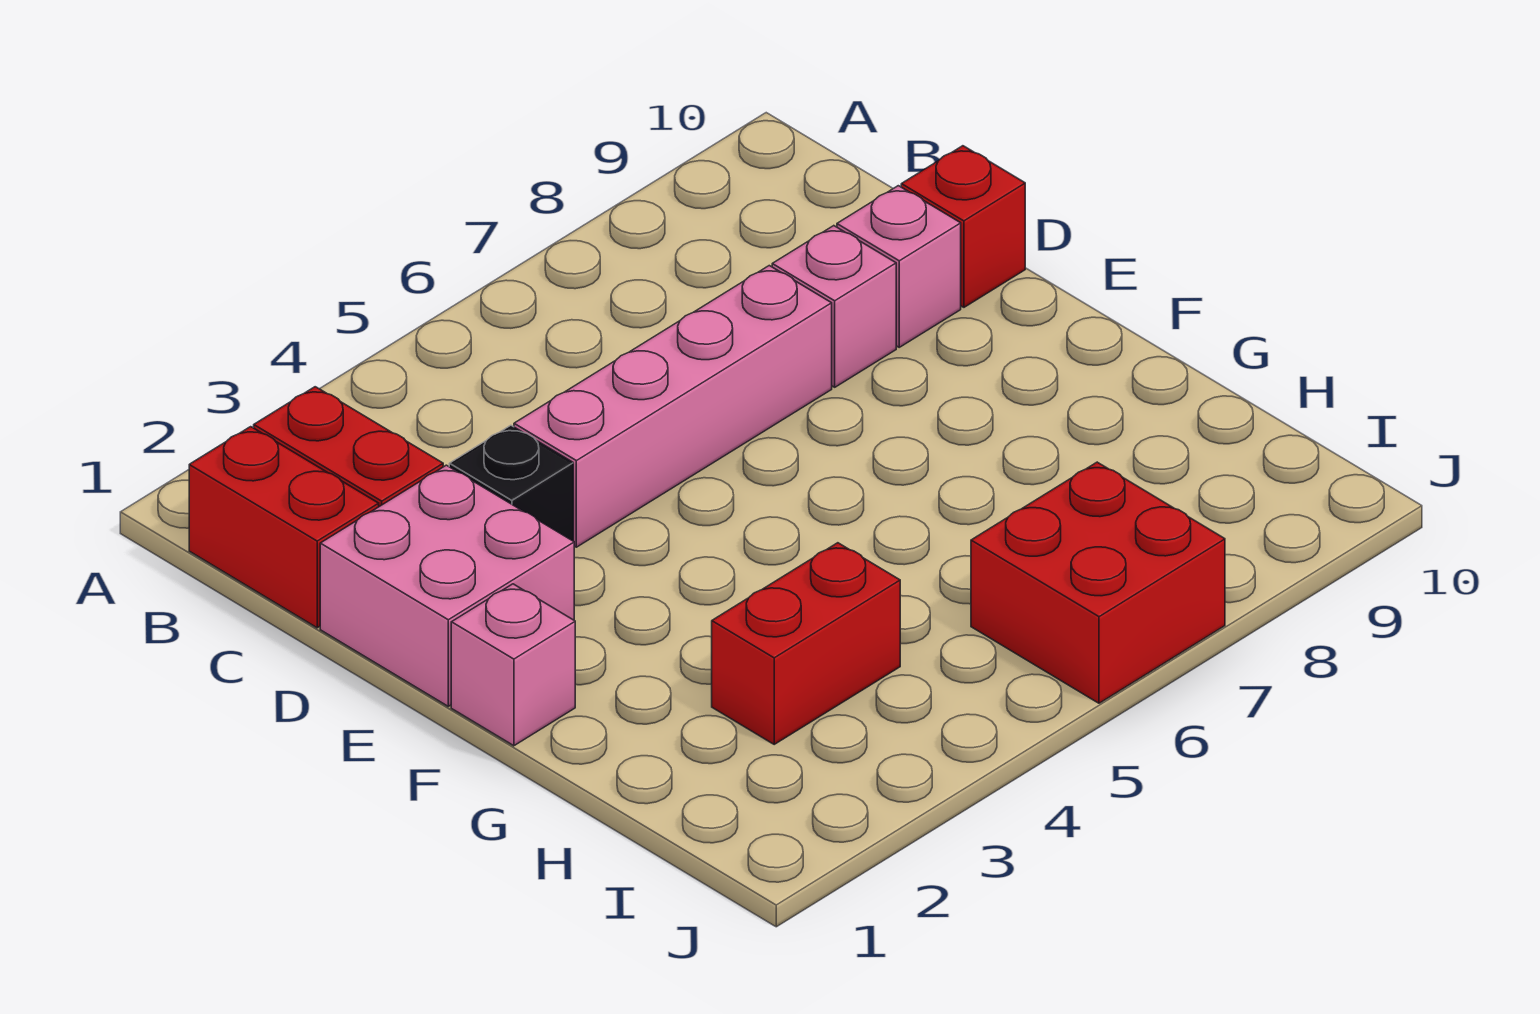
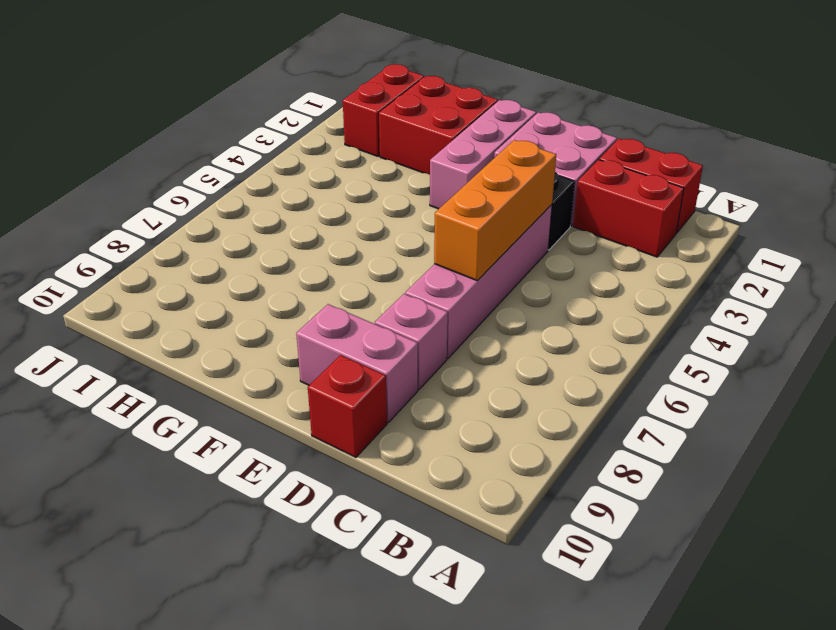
none -> orange brick D4:D6 level 2
pink brick D9 level 1 -> pink brick D9:E9 level 1
pink brick F1 level 1 -> pink brick F1:F3 level 1
red brick H3:H4 level 1 -> red brick I1:I2 level 1
red brick I6:J7 level 1 -> red brick G1:H2 level 1

